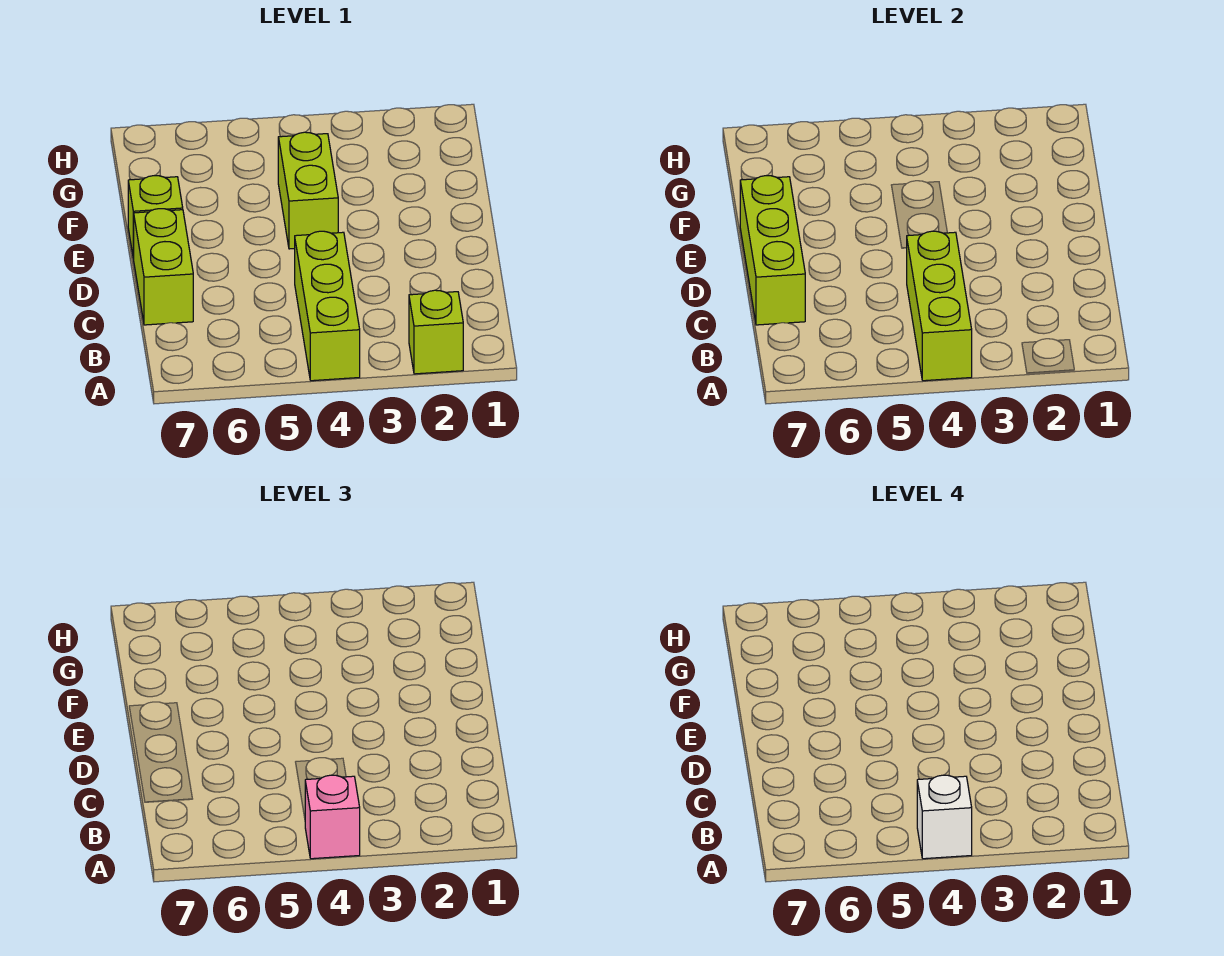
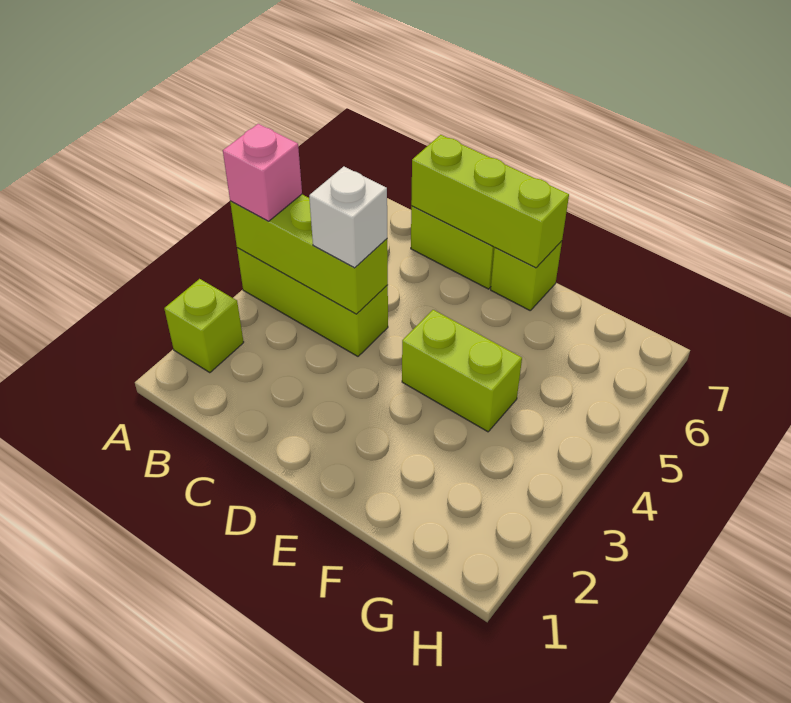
white brick A4 level 4 -> white brick C4 level 3

